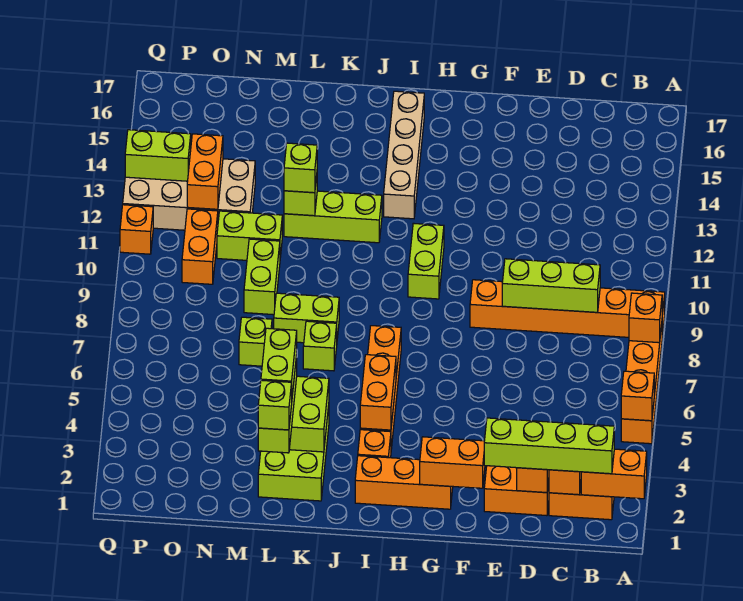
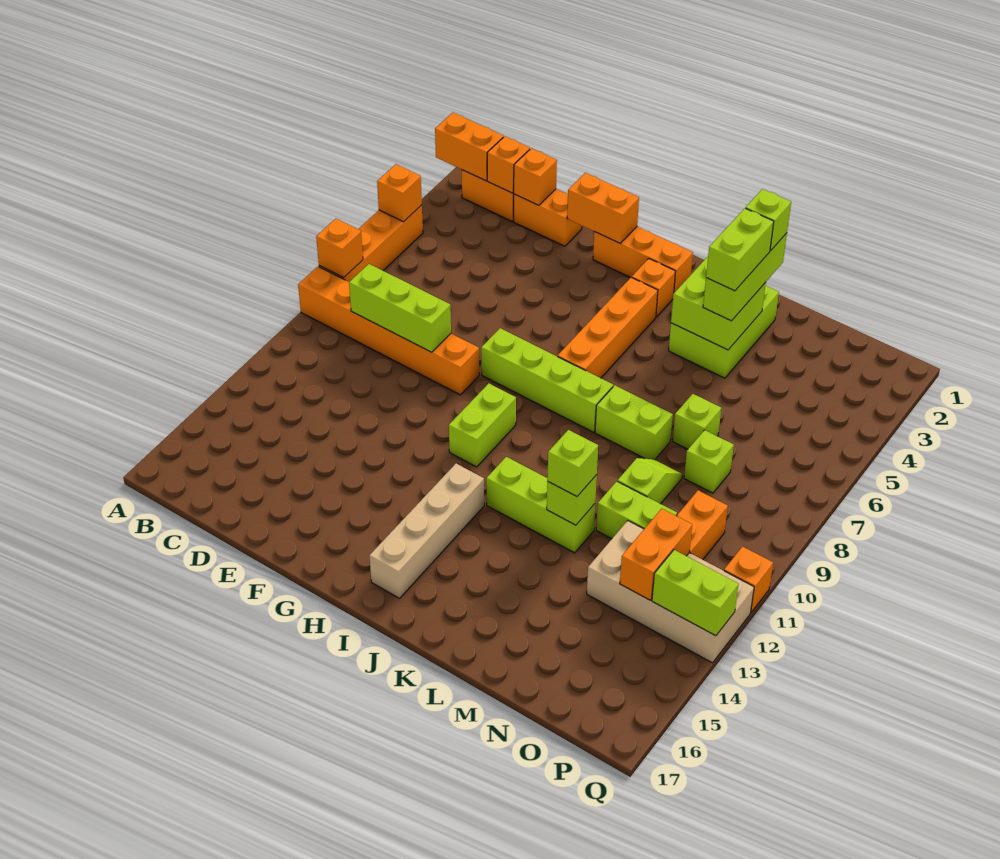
lime brick B2:E2 level 3 -> lime brick G8:J8 level 1
orange brick I4:I5 level 2 -> none
lime brick K7 level 1 -> lime brick N8 level 1
lime brick M9:M10 level 1 -> lime slope M9:M10 level 1 top 10

